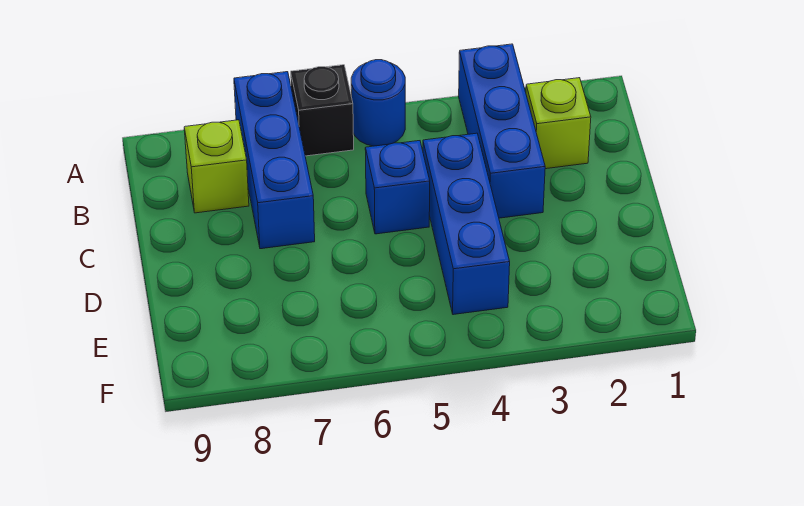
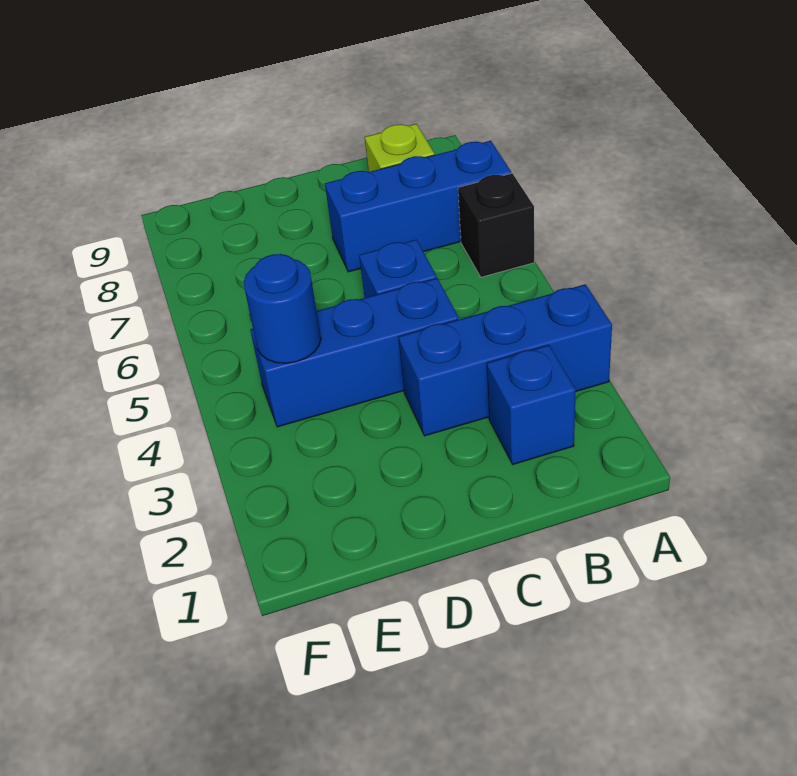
blue round brick A5 level 1 -> blue round brick E4 level 2
lime brick B2 level 1 -> blue brick B2 level 1

